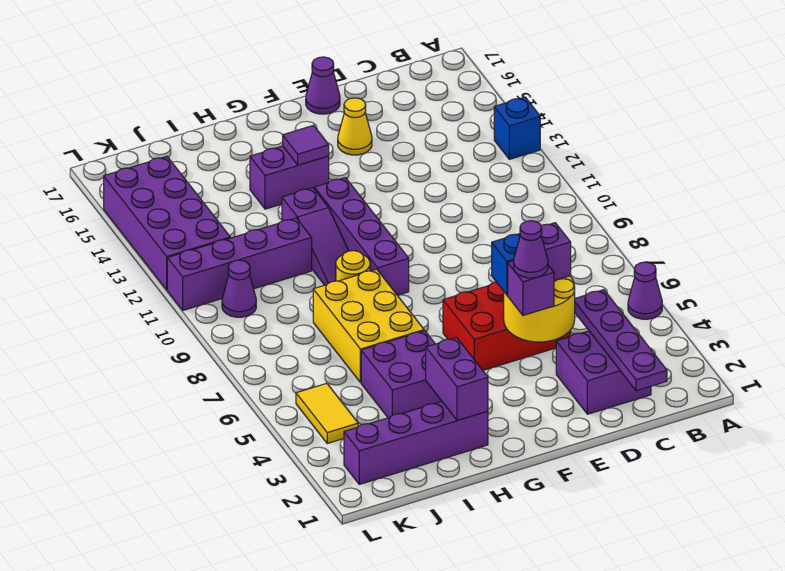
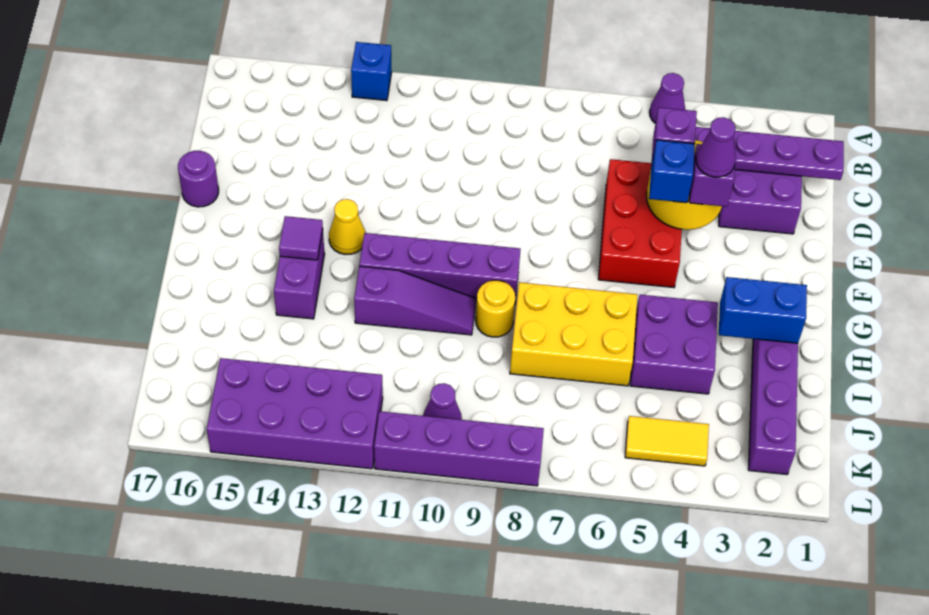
yellow cone E15 level 1 -> yellow cone F13 level 1
purple cone E17 level 1 -> purple round brick E17 level 1
purple brick H2:H3 level 2 -> blue brick H2:H3 level 2
purple brick I11:L11 level 1 -> purple brick L8:L11 level 1

